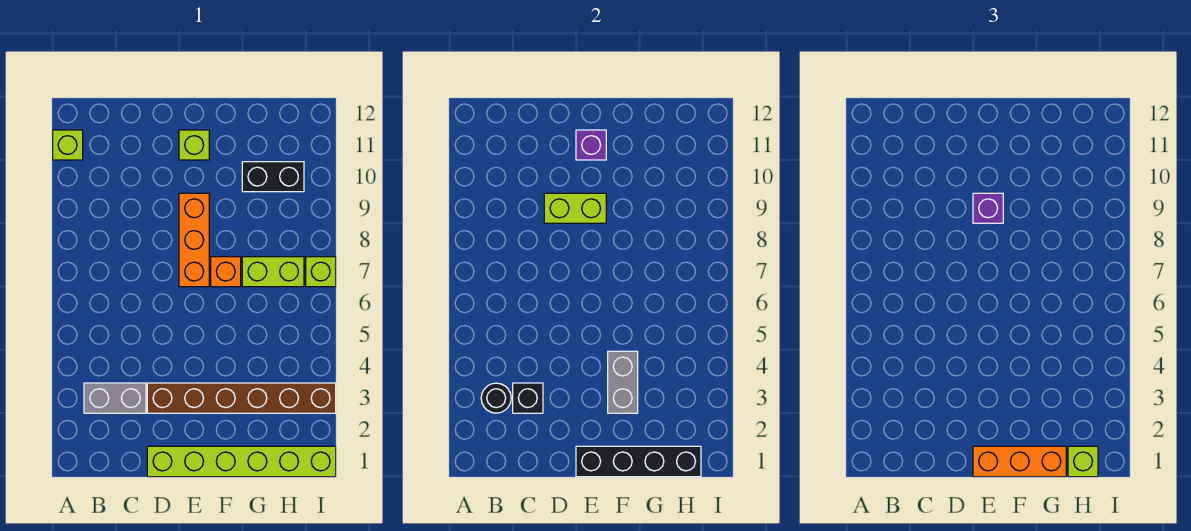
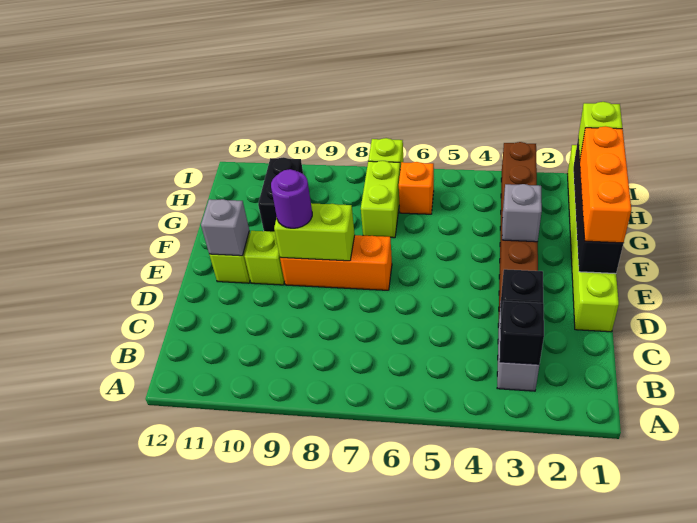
lime brick A11 level 1 -> lime brick E10 level 1
black round brick B3 level 2 -> black brick B3 level 2
lime brick D9:E9 level 2 -> lime brick E8:E9 level 2
purple brick E9 level 3 -> purple round brick E9 level 3
purple brick E11 level 2 -> grey brick E11 level 2
grey brick F3:F4 level 2 -> grey brick F3 level 2
orange brick F7 level 1 -> orange brick H6 level 1

